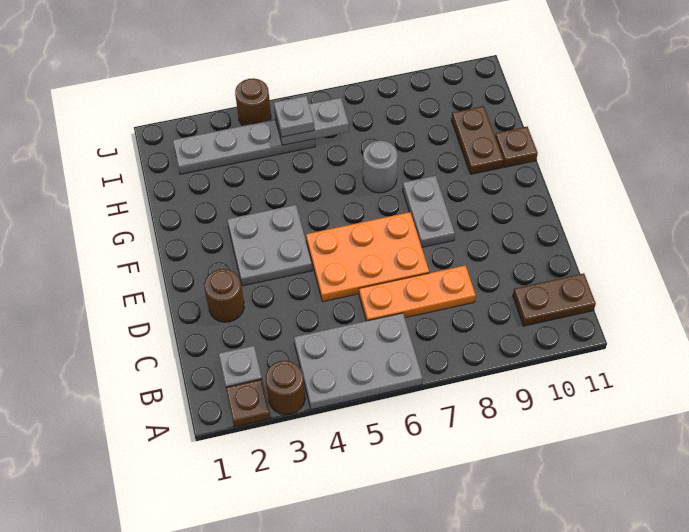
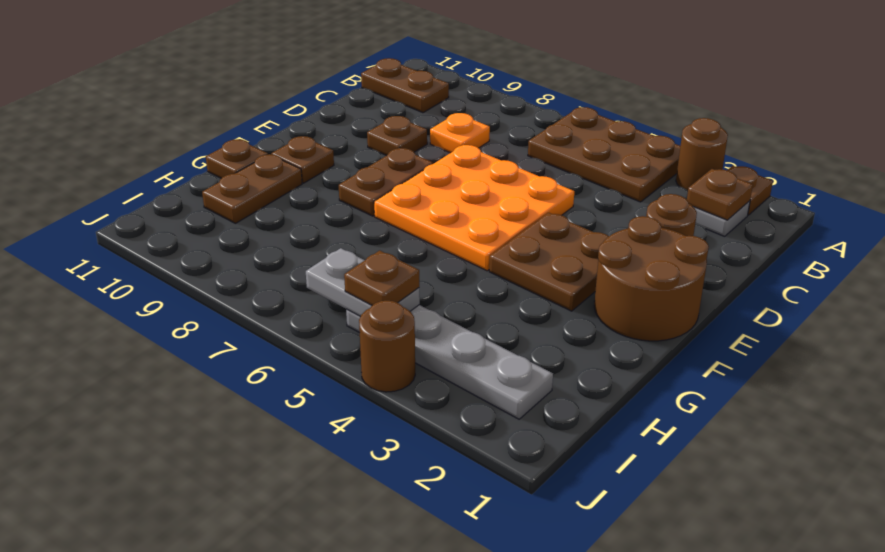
grey plate A4:B6 level 1 -> brown plate A4:B6 level 1
none -> brown plate B2 level 2
orange plate C6:C8 level 1 -> orange plate C8 level 1
orange plate D5:E7 level 1 -> orange plate D5:F7 level 1
none -> brown plate D9 level 1
none -> brown round brick E1:F2 level 1
grey plate E3:F4 level 1 -> brown plate E3:F4 level 1
grey plate E8:F8 level 1 -> brown plate E8:F8 level 1
none -> brown plate F10 level 1
grey round brick G7 level 1 -> none
grey plate I5 level 3 -> brown plate I5 level 3

